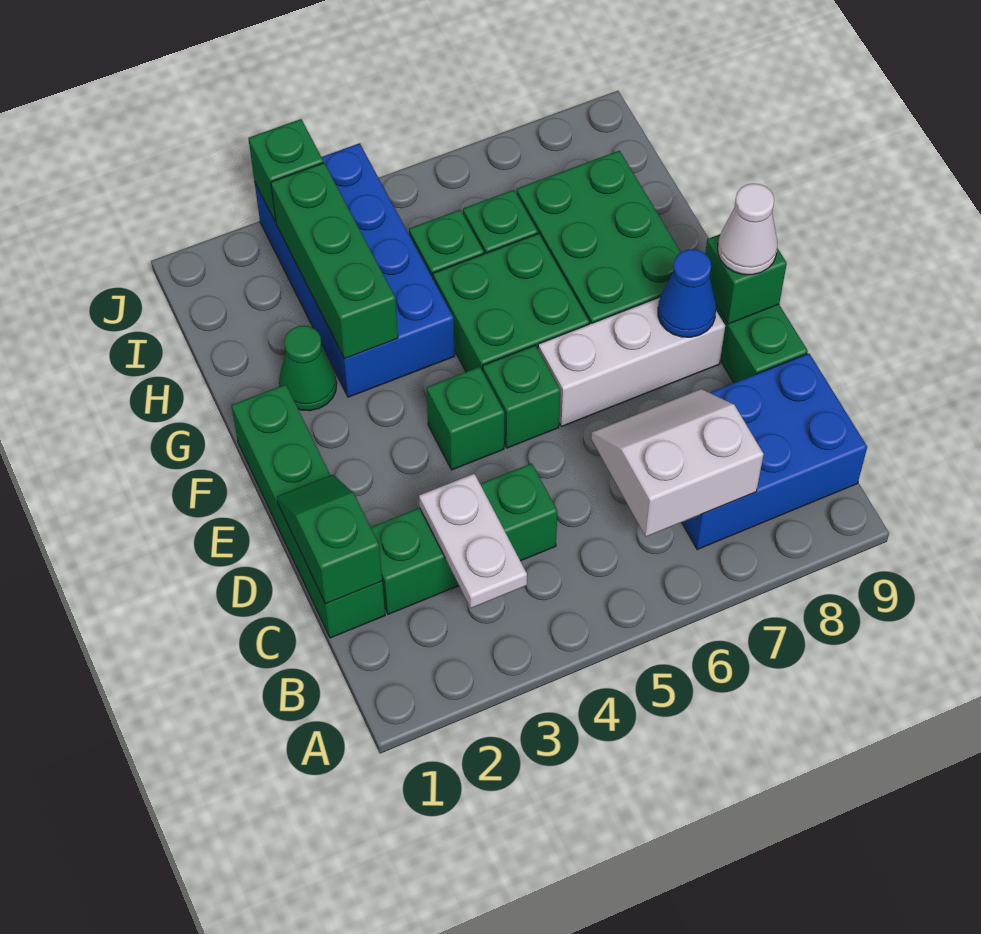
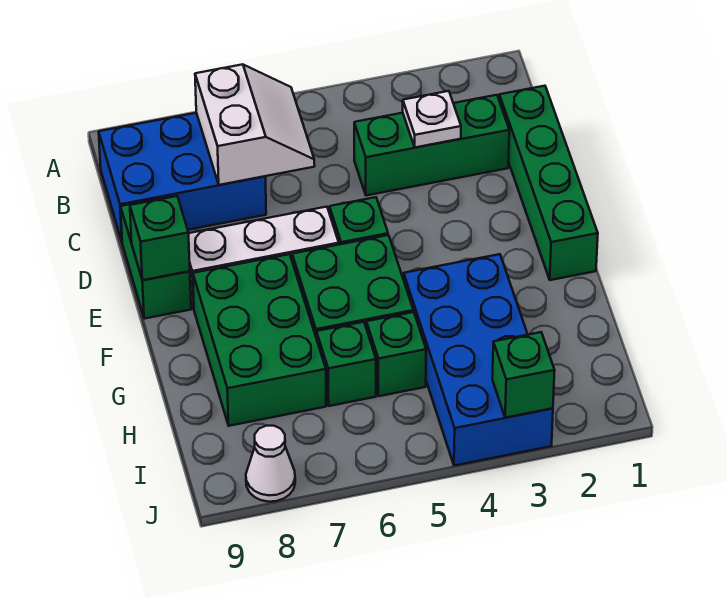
white plate B3:C3 level 2 -> white plate C3 level 2
white slope B6:C7 level 2 top B -> white slope B6:C7 level 2 top 7
green slope C1:D1 level 2 top C -> none
green brick E4 level 1 -> none
blue cone E8 level 2 -> none
white cone E9 level 3 -> white cone J8 level 1
green cone G2 level 1 -> none
green brick G3:I3 level 2 -> none

